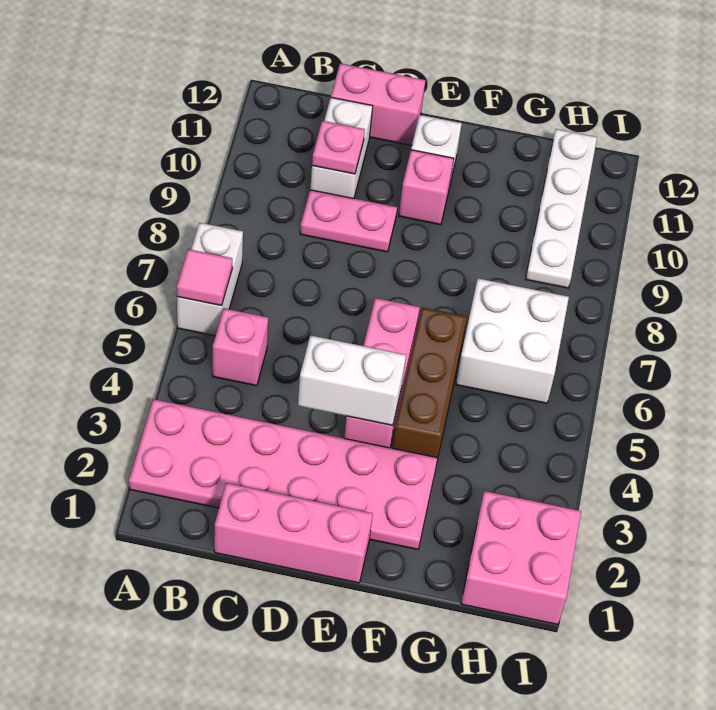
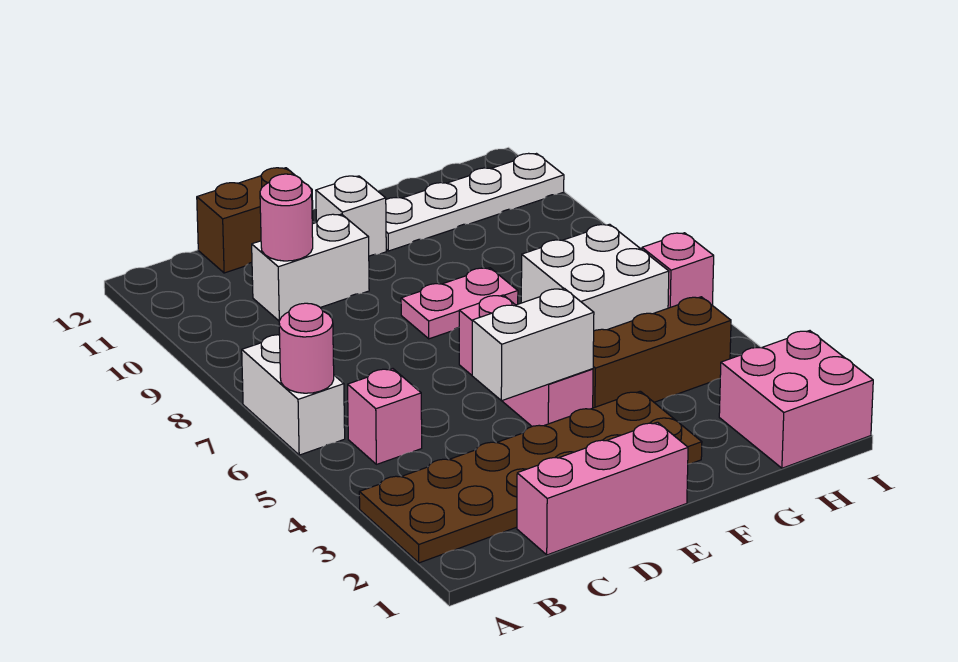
pink plate A2:F3 level 1 -> brown plate A2:F3 level 1
pink tile A6 level 2 -> pink round brick A6 level 2
pink plate C9:D9 level 1 -> pink plate E8:F8 level 1
white brick C10:C11 level 1 -> white brick C10:D10 level 1
pink plate C10 level 2 -> pink round brick C10 level 2
pink brick C12:D12 level 1 -> brown brick C12:D12 level 1
pink brick E10 level 1 -> pink brick I6 level 1
brown brick F4:F6 level 1 -> brown brick F4:H4 level 1
white plate H9:H12 level 1 -> white plate F11:I11 level 1

